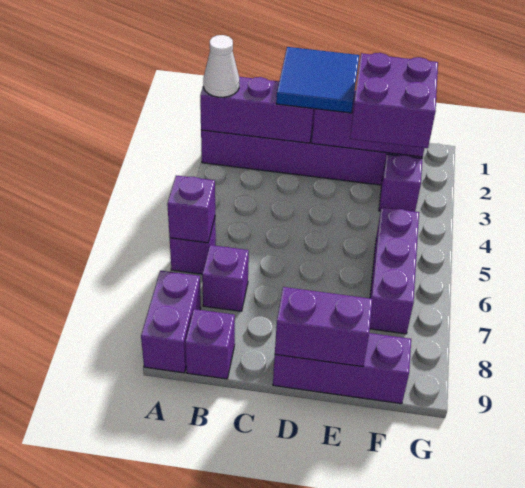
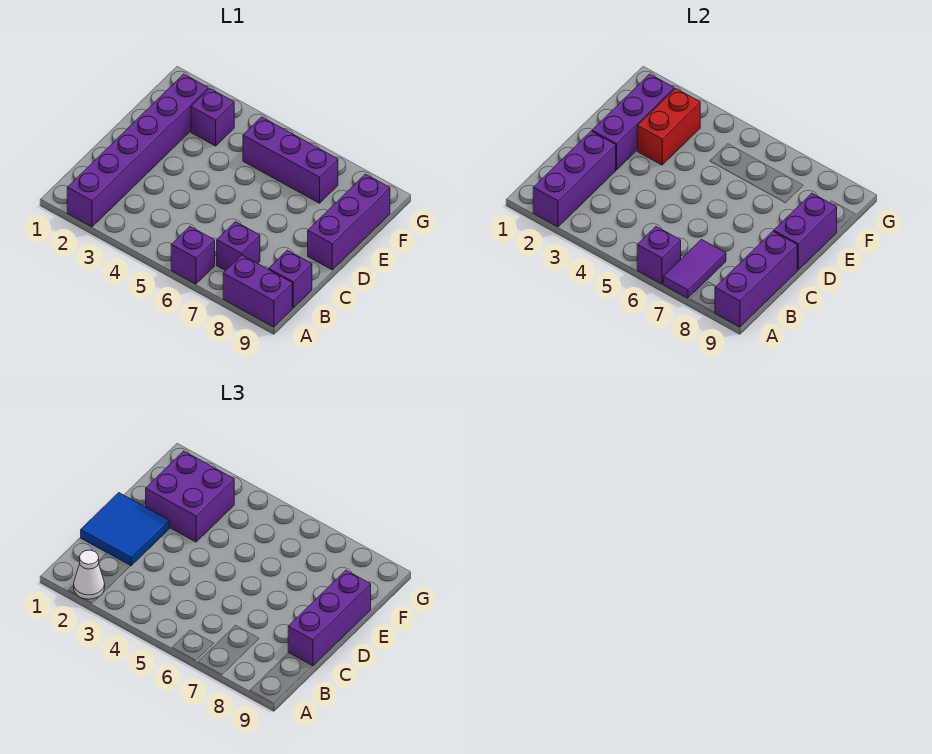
none -> purple tile A7:B7 level 2
none -> purple brick A9:C9 level 2
none -> purple brick C9:E9 level 3
none -> red brick E3:F3 level 2

